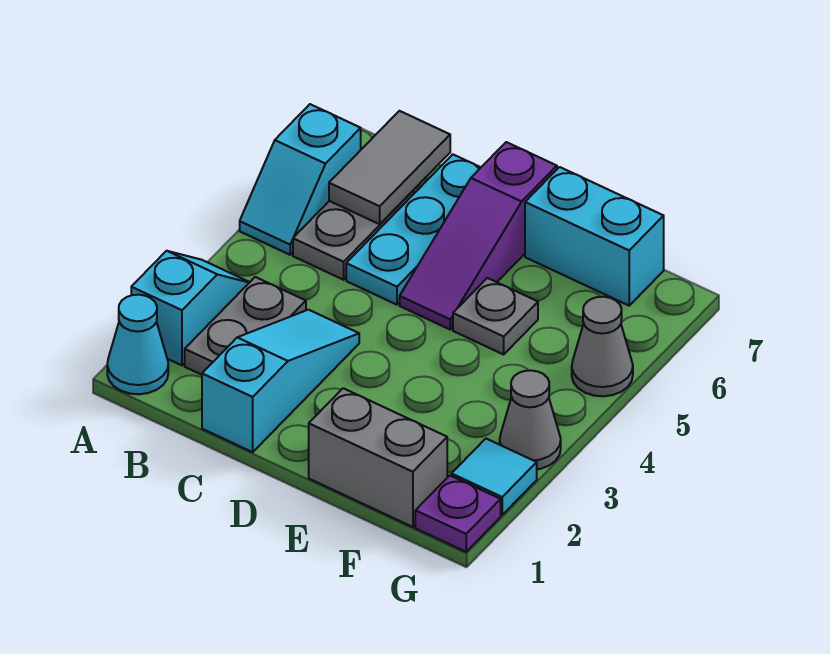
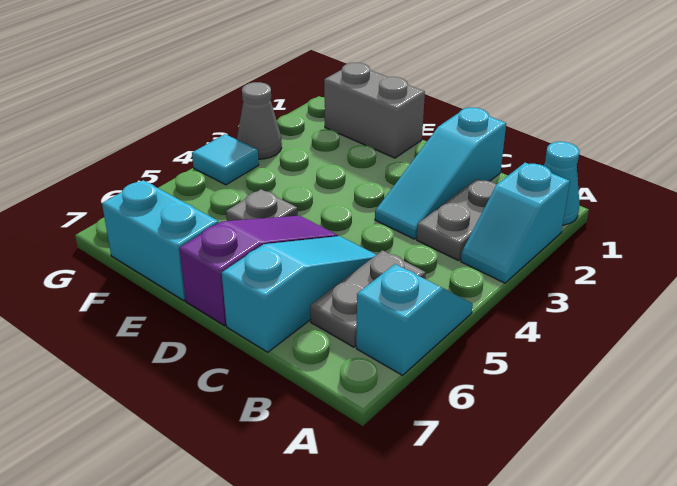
grey tile B6:B7 level 2 -> none
cyan plate C5:C7 level 1 -> cyan slope C5:C7 level 1 top 7
purple plate G1 level 1 -> none
cyan tile G2 level 1 -> cyan tile G4 level 1
grey cone G5 level 1 -> none

